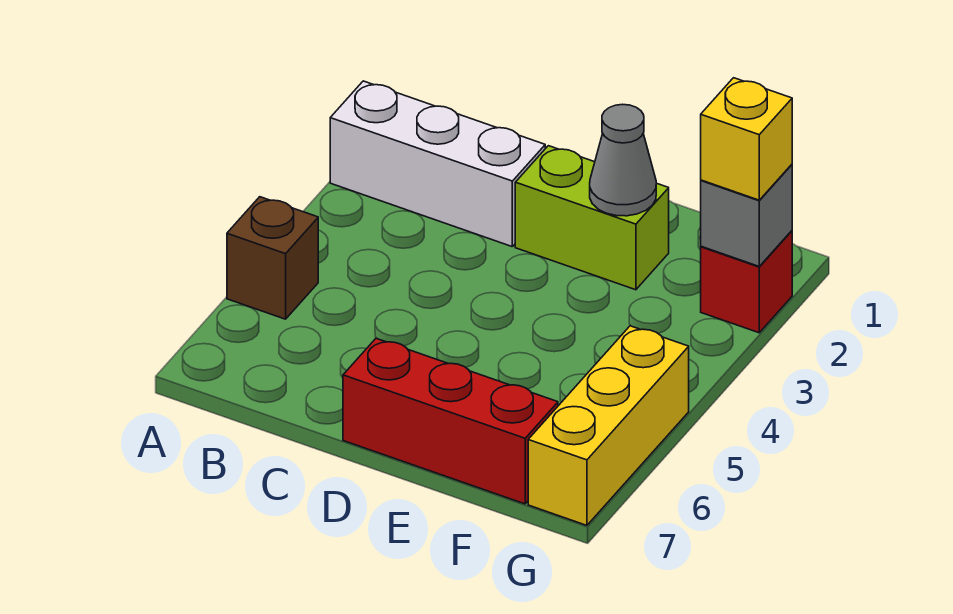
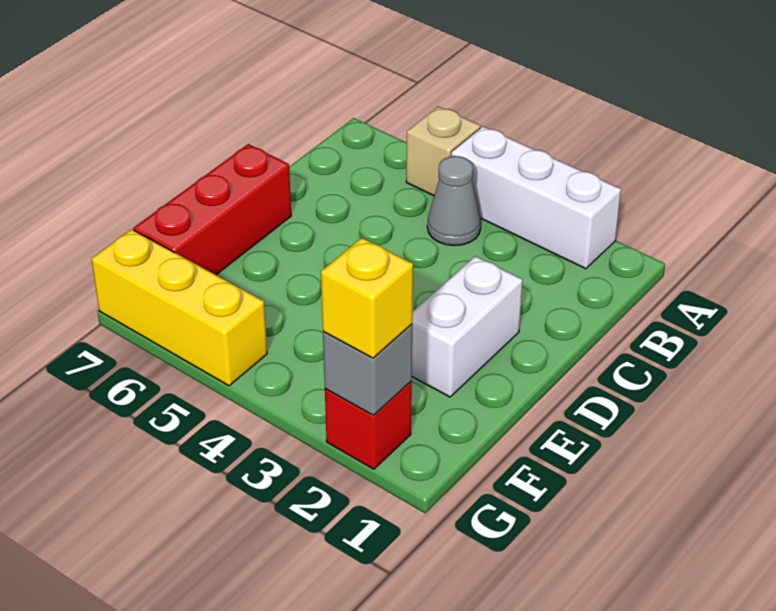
white brick A2:C2 level 1 -> white brick A2:A4 level 1
brown brick A5 level 1 -> tan brick A5 level 1
lime brick D2:E2 level 1 -> white brick D2:E2 level 1
grey cone E2 level 2 -> grey cone B4 level 1

